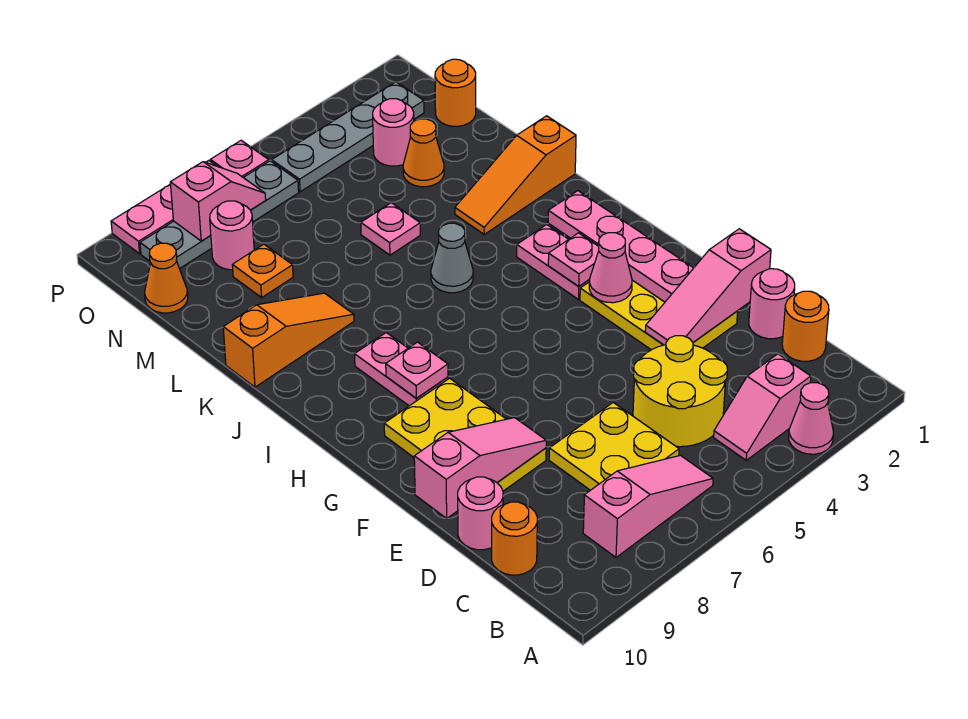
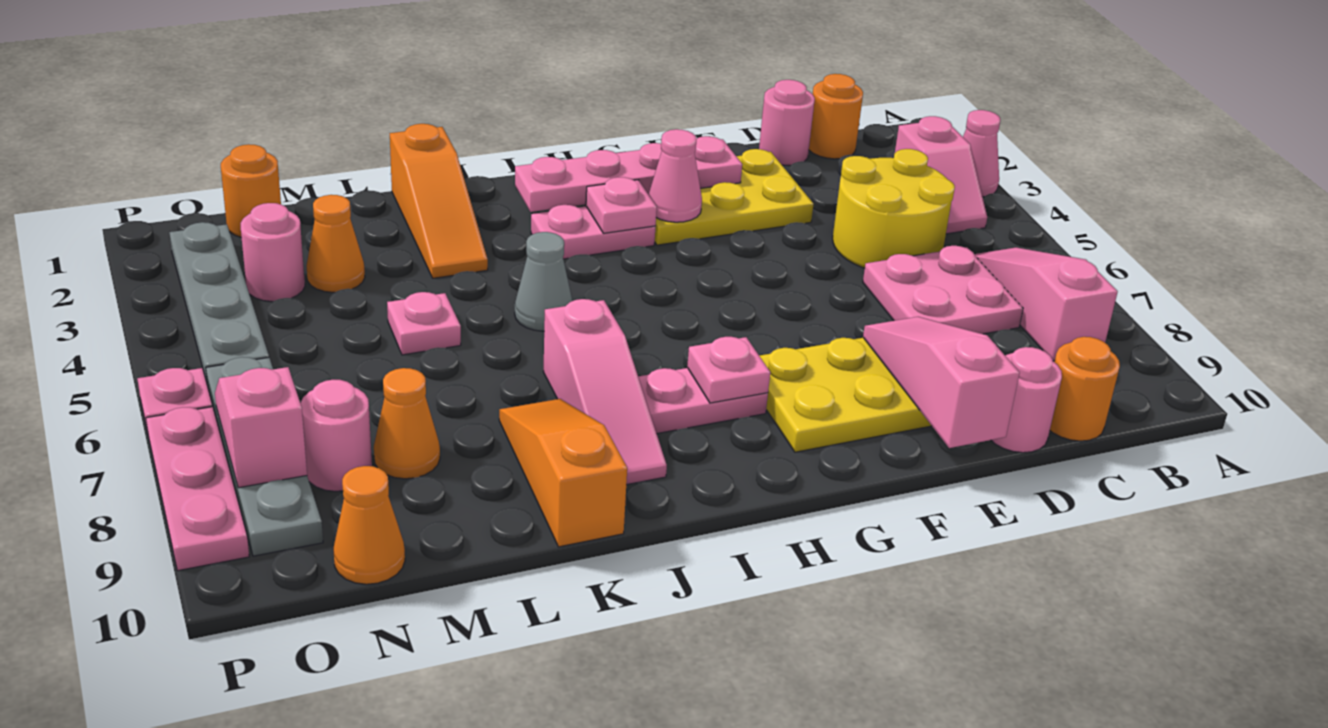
yellow plate C6:D7 level 1 -> pink plate C6:D7 level 1
pink slope E1:E3 level 2 top 1 -> pink slope J7:J9 level 1 top 7
orange plate M8 level 1 -> orange cone M8 level 1

